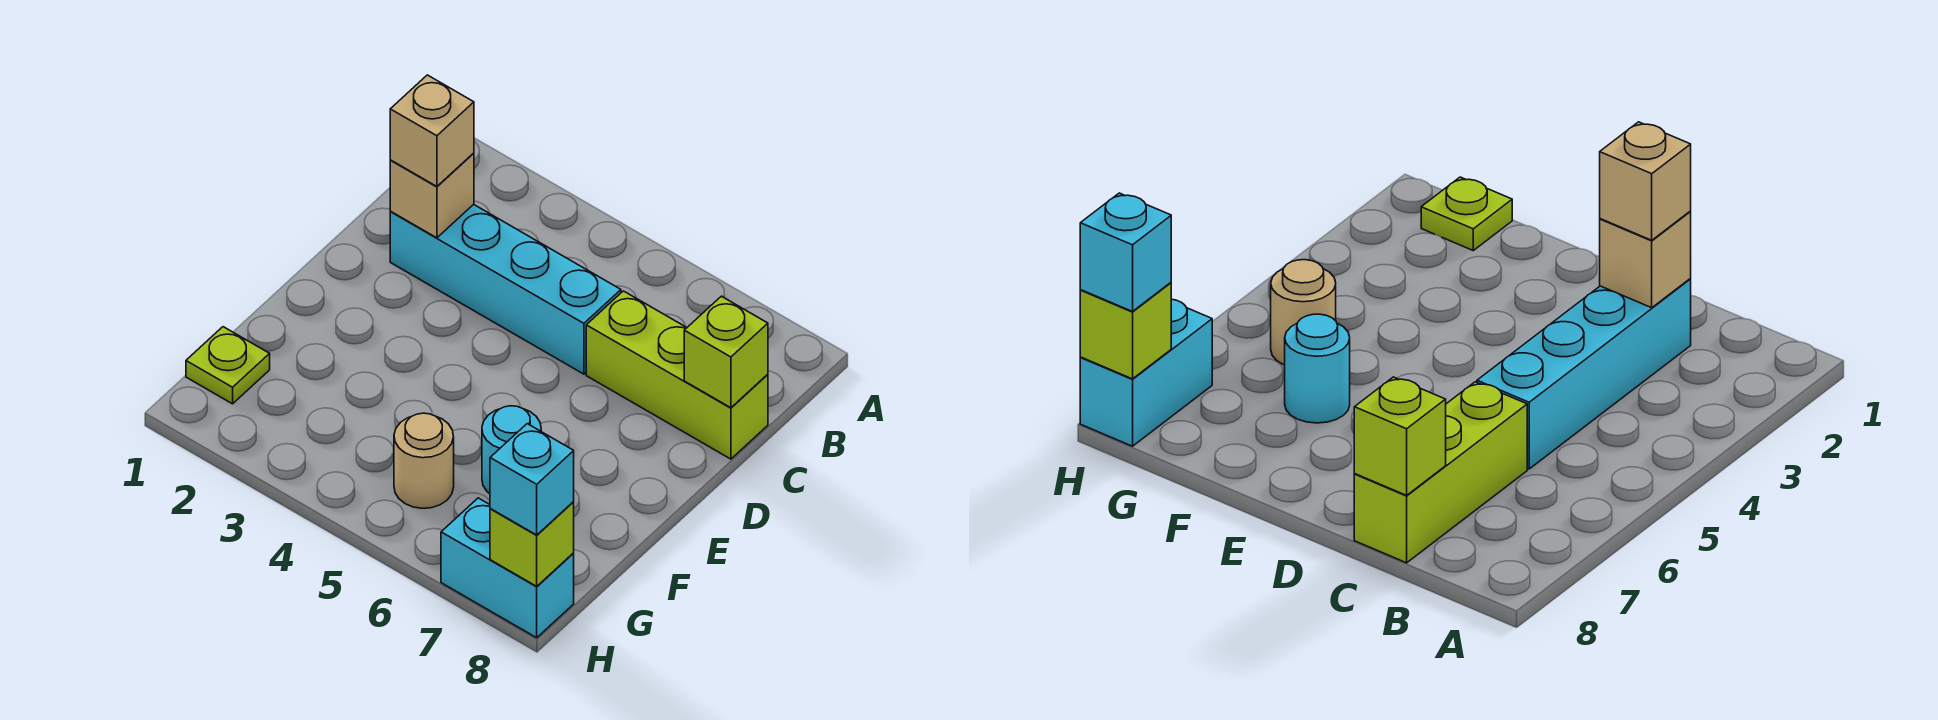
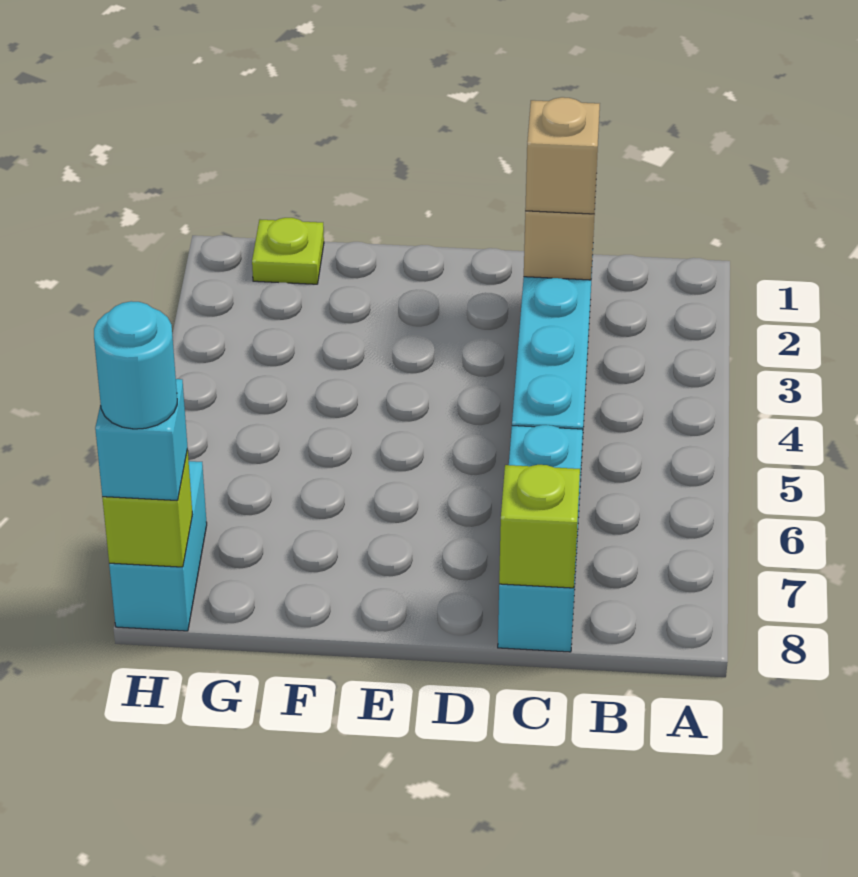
lime brick C6:C8 level 1 -> cyan brick C6:C8 level 1
cyan round brick F6 level 1 -> cyan round brick H8 level 4
tan round brick G5 level 1 -> none

